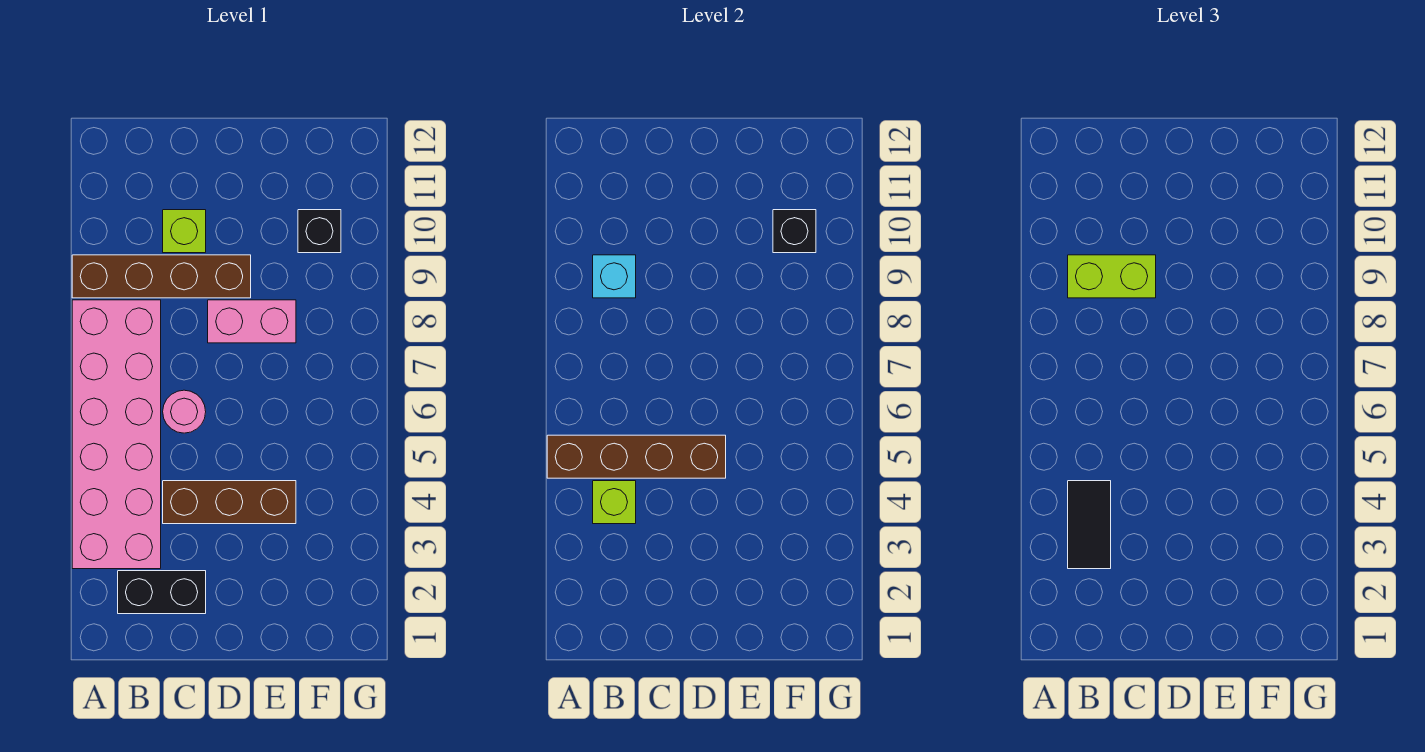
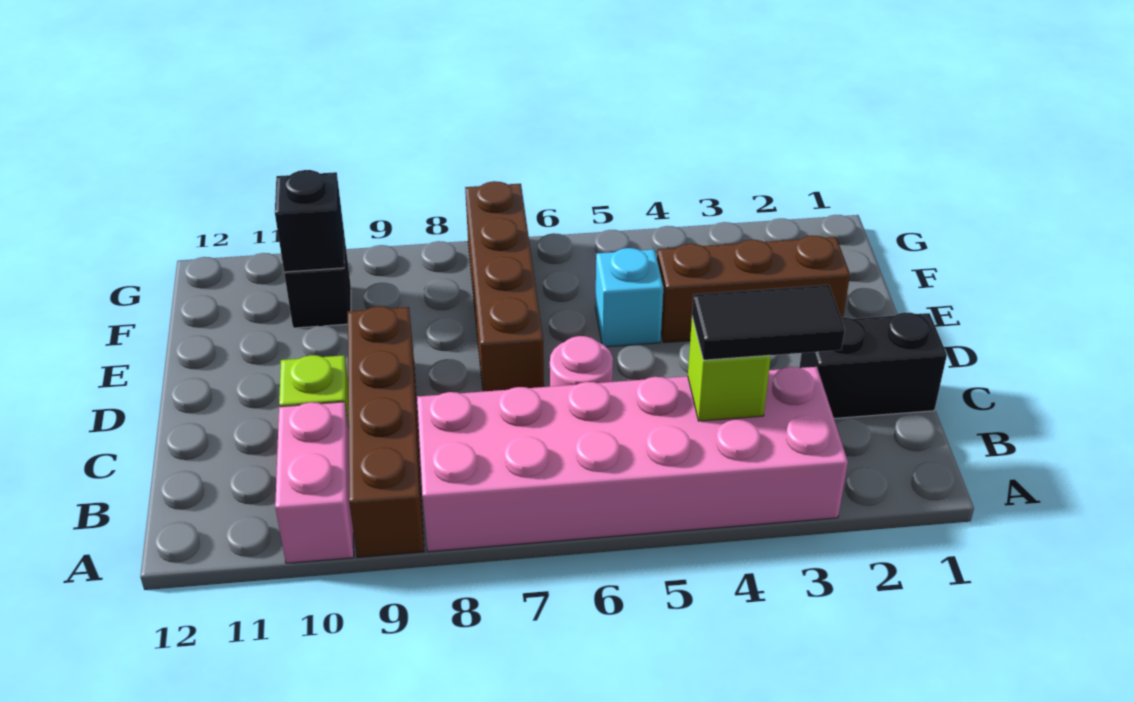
brown brick A5:D5 level 2 -> brown brick D7:G7 level 1
black brick B2:C2 level 1 -> black brick C1:C2 level 1
cyan brick B9 level 2 -> cyan brick E5 level 1
lime brick B9:C9 level 3 -> none
brown brick C4:E4 level 1 -> brown brick E2:E4 level 1
pink brick D8:E8 level 1 -> pink brick A10:B10 level 1

